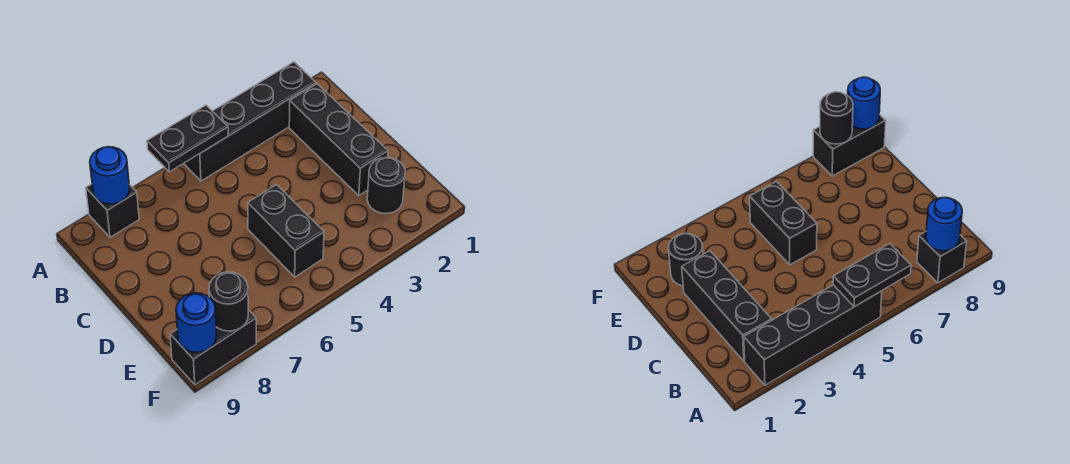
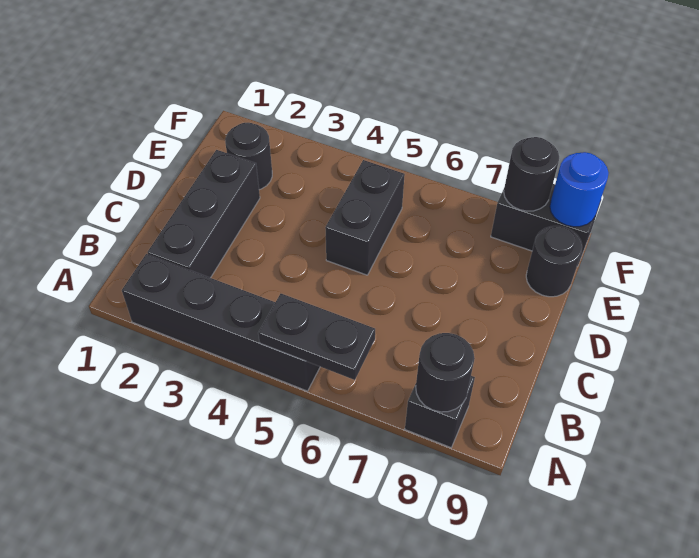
blue round brick A8 level 2 -> black round brick A8 level 2
none -> black round brick E9 level 1

